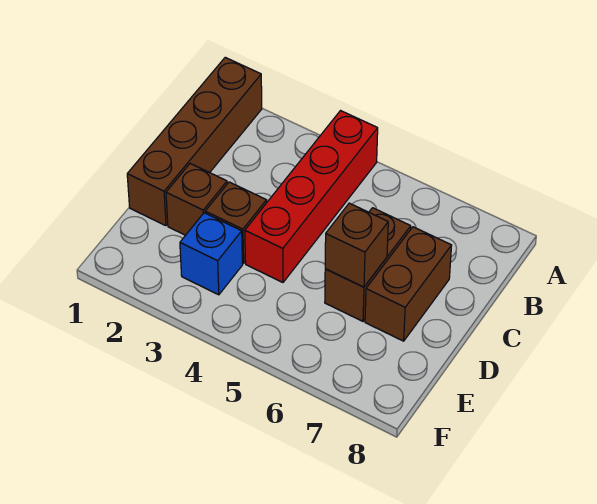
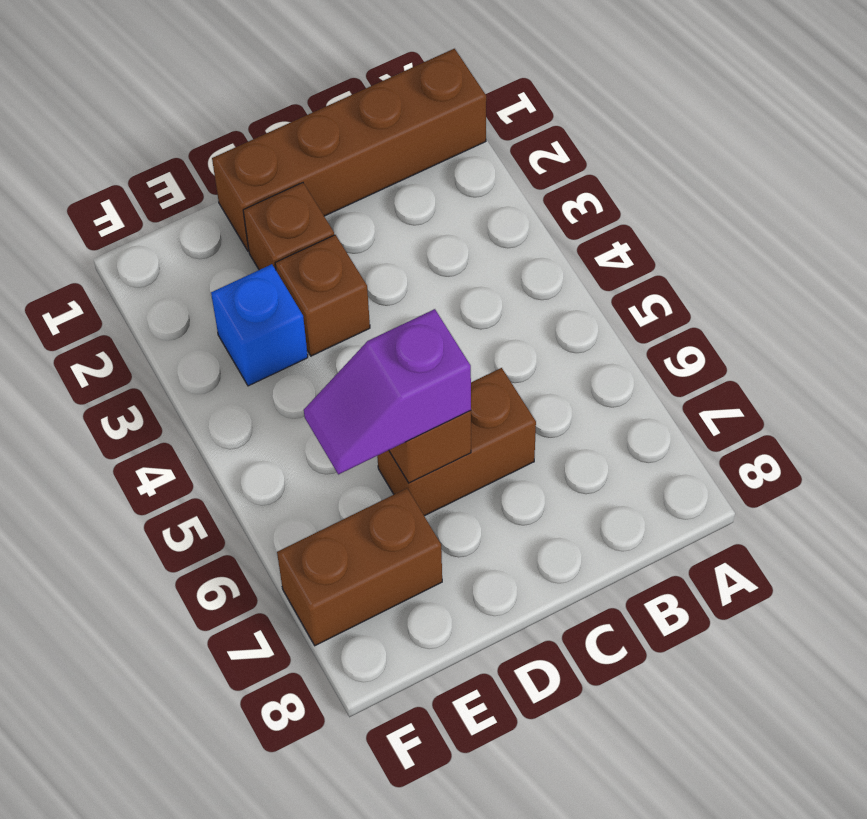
red brick A4:D4 level 1 -> none
brown brick C7:D7 level 1 -> brown brick E7:F7 level 1
none -> purple slope D6:E6 level 3 top D

